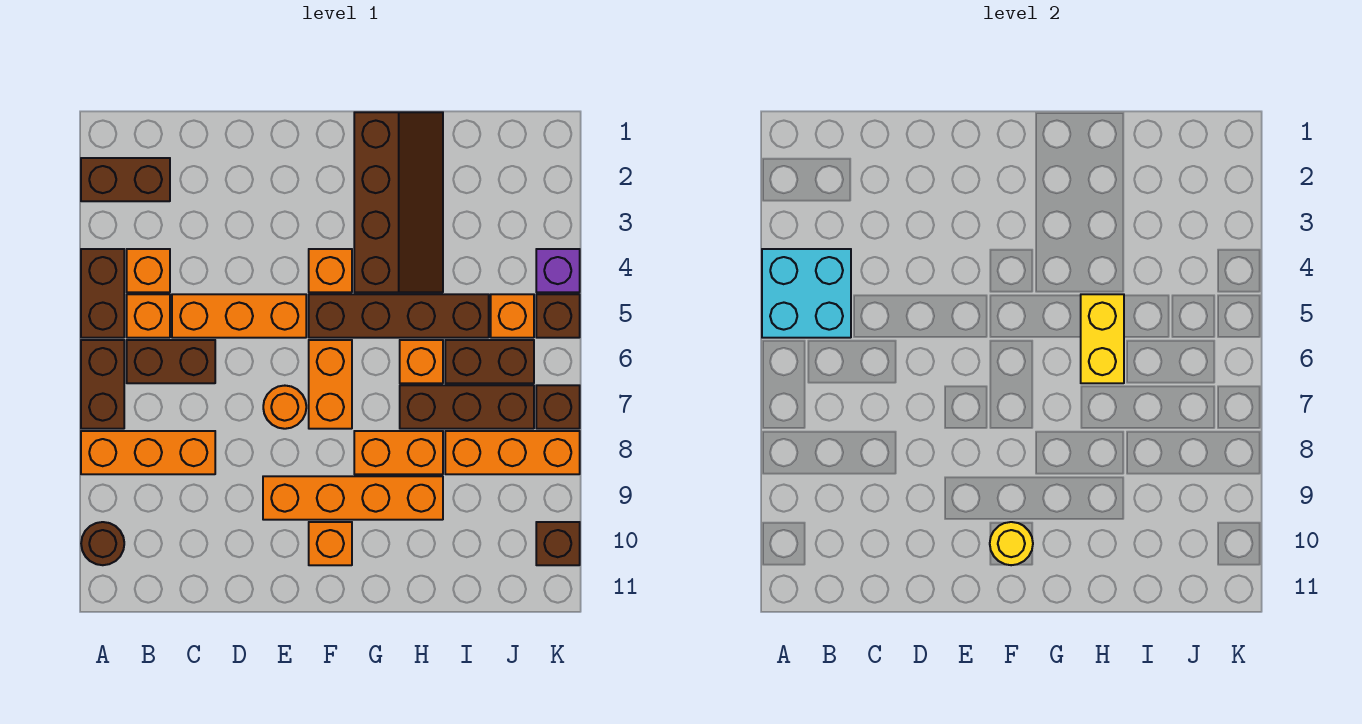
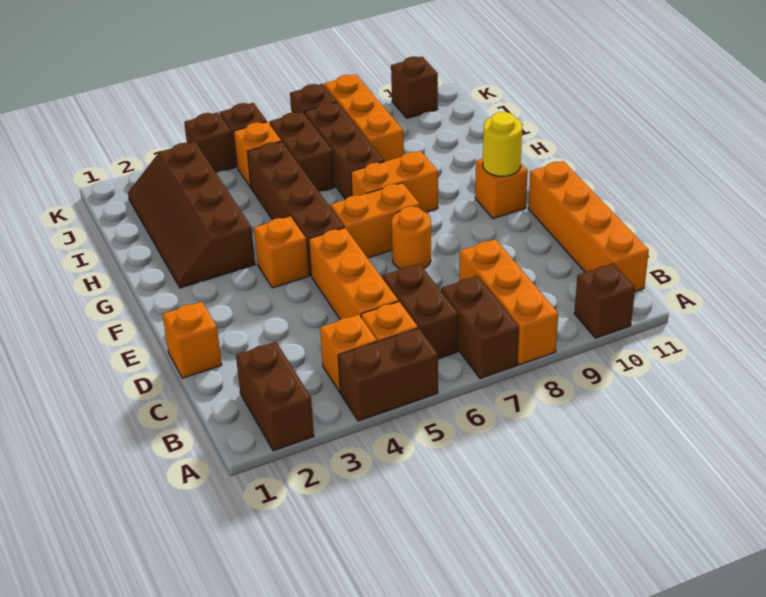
cyan brick A4:B5 level 2 -> none
brown brick A6:A7 level 1 -> brown brick A7:B7 level 1
brown round brick A10 level 1 -> brown brick A10 level 1
orange brick E9:H9 level 1 -> orange brick B11:E11 level 1
brown slope G1:H4 level 1 top G -> brown slope G2:J3 level 1 top 3
orange brick G8:H8 level 1 -> orange brick G7:G8 level 1
yellow brick H5:H6 level 2 -> none
orange brick H6 level 1 -> orange brick D1 level 1
purple brick K4 level 1 -> brown brick K4 level 1

